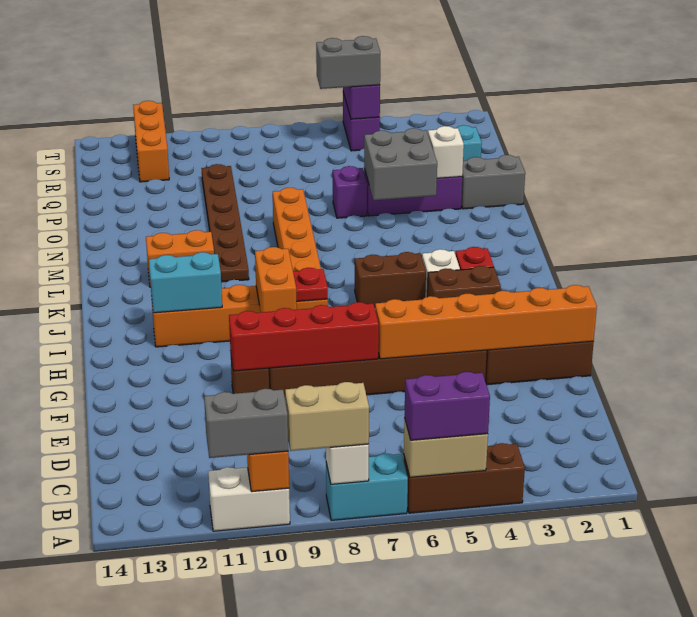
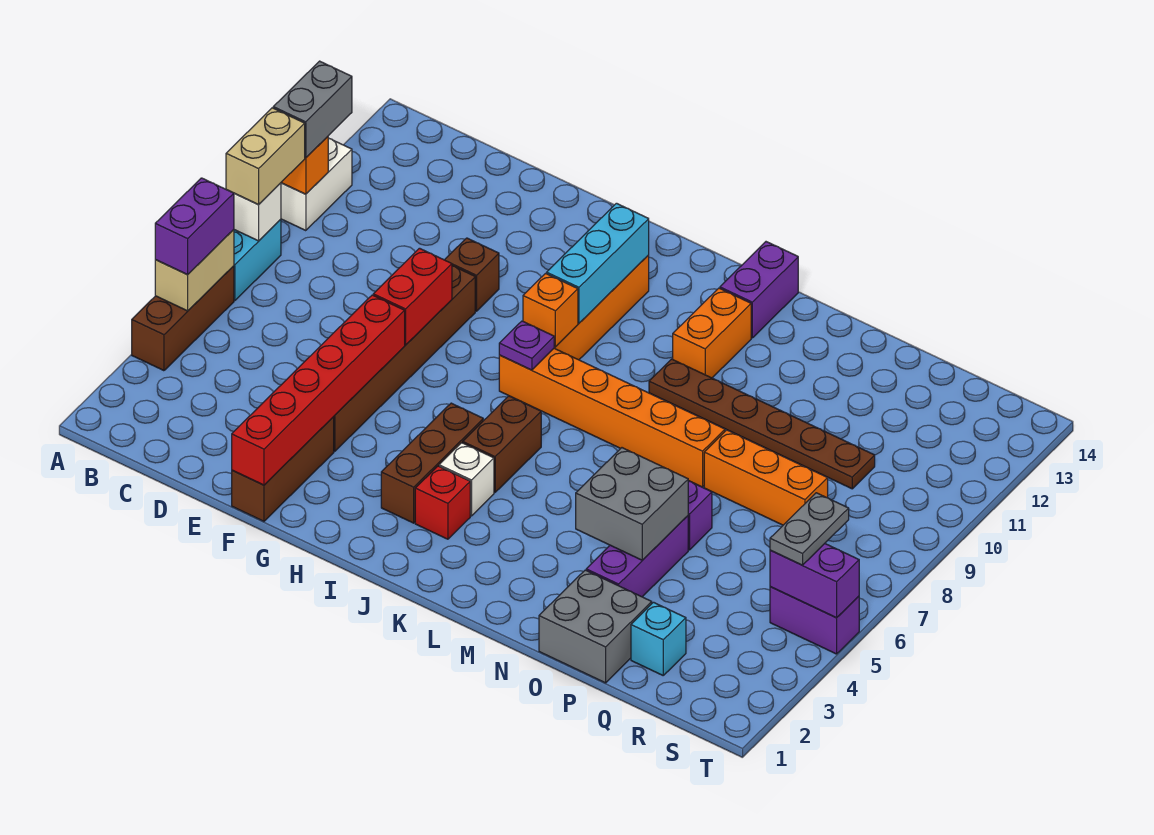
orange brick F1:F6 level 2 -> red brick F1:F6 level 2
red brick F7:F10 level 2 -> red brick F7:F8 level 2
orange brick H9:I9 level 2 -> orange brick I9 level 2
brown brick I3:I4 level 1 -> brown brick I3:I5 level 1
red plate I8 level 2 -> purple plate I8 level 2
cyan brick I11:I12 level 2 -> cyan brick I10:I12 level 2
none -> purple brick L13:L14 level 1
grey brick O1:O2 level 1 -> grey brick O1:P2 level 1
white brick O3 level 2 -> none
orange brick R12:T12 level 1 -> orange brick O8:Q8 level 1
grey brick S5:S6 level 3 -> grey plate S5:S6 level 3

